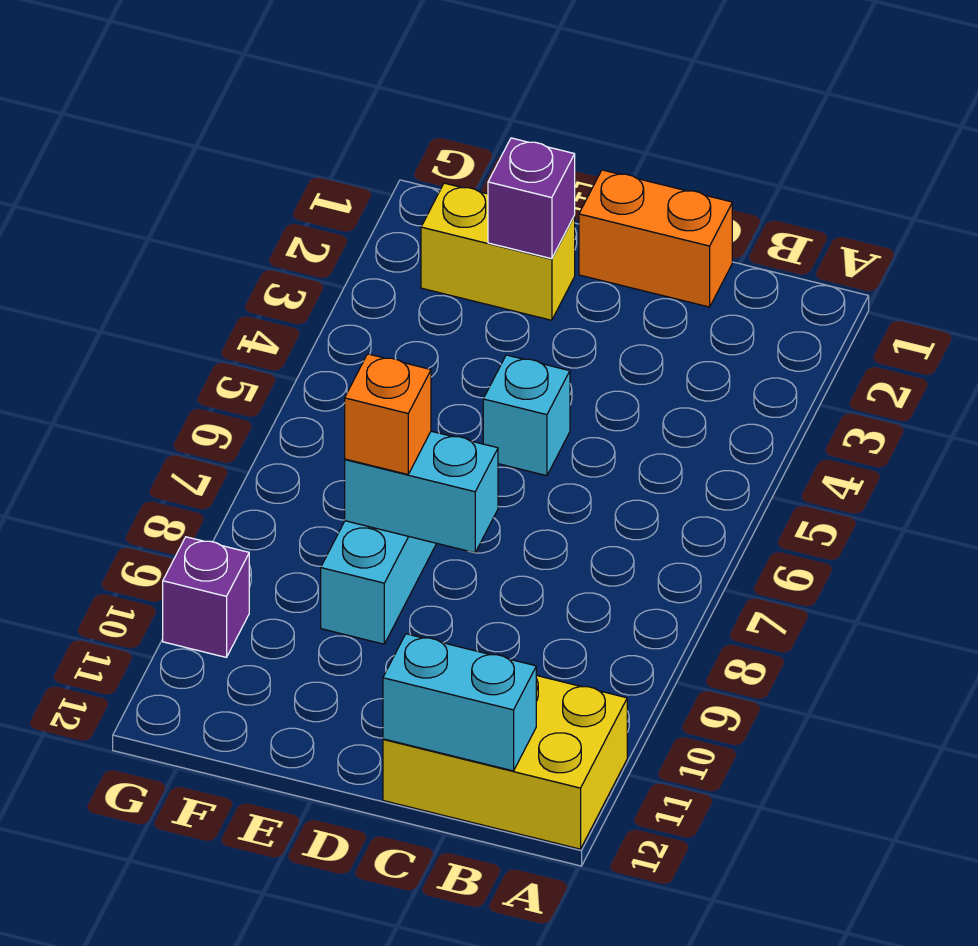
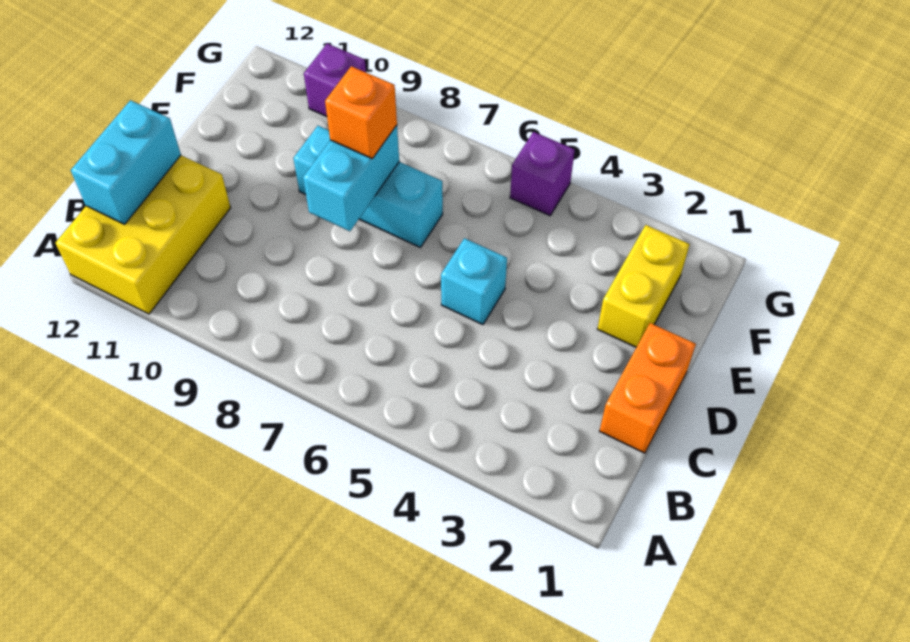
purple brick E2 level 2 -> purple brick G5 level 1

